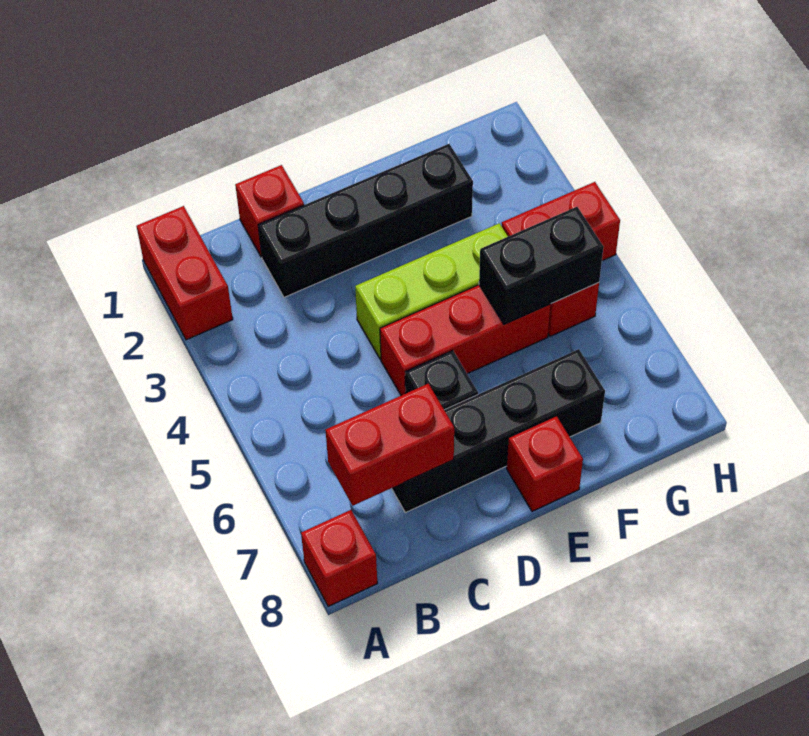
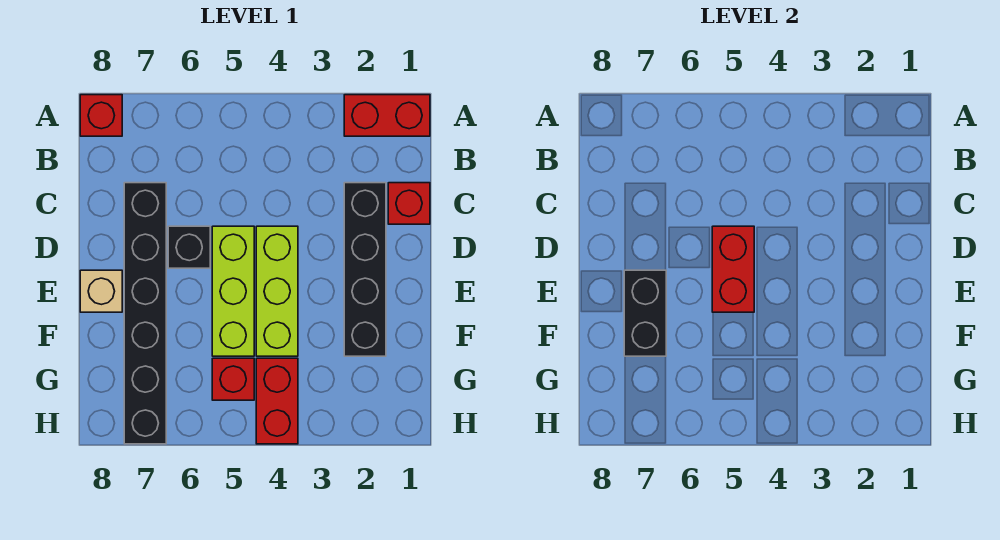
red brick B7:C7 level 2 -> red brick D5:E5 level 2
black brick C7:F7 level 1 -> black brick C7:H7 level 1
red brick D5:F5 level 1 -> lime brick D5:F5 level 1
red brick E8 level 1 -> tan brick E8 level 1
black brick F5:G5 level 2 -> black brick E7:F7 level 2

